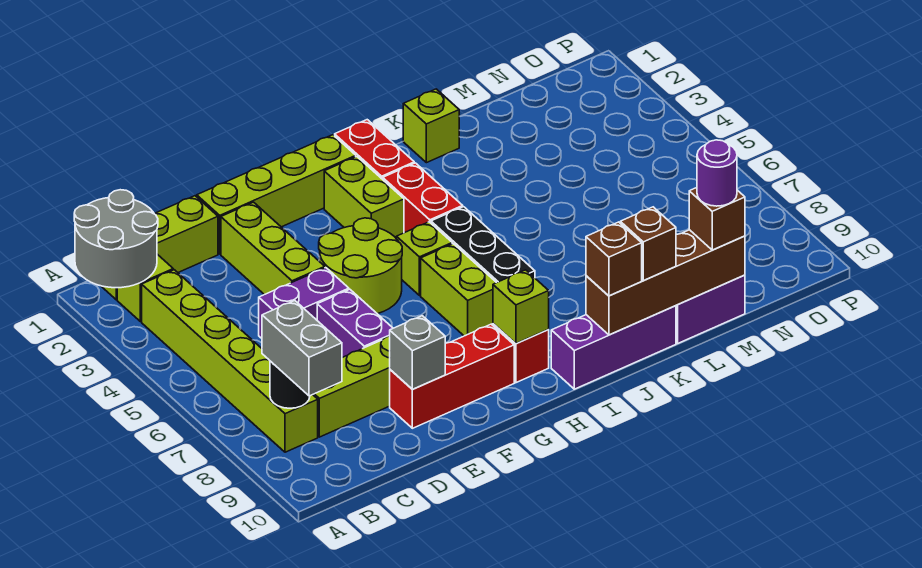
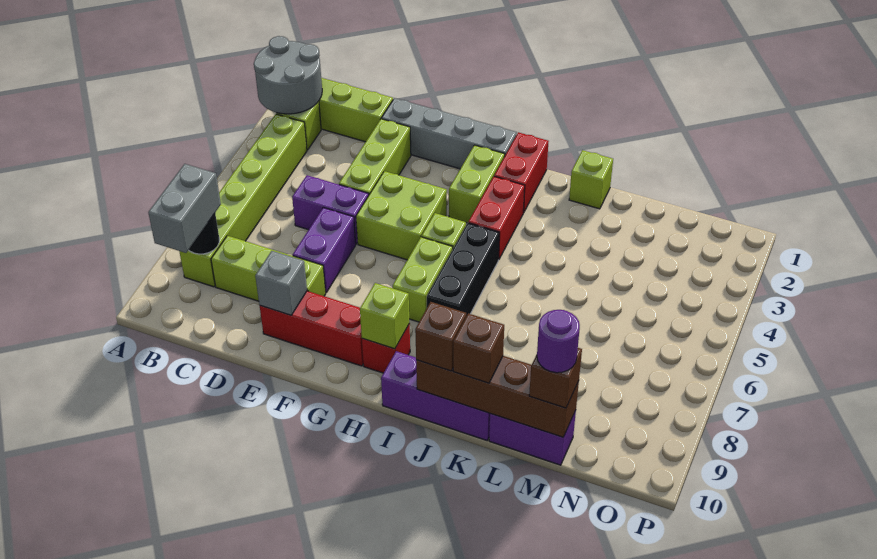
lime brick E1:H1 level 1 -> grey brick E1:H1 level 1
lime round brick F4:G5 level 1 -> lime brick F4:G5 level 1

